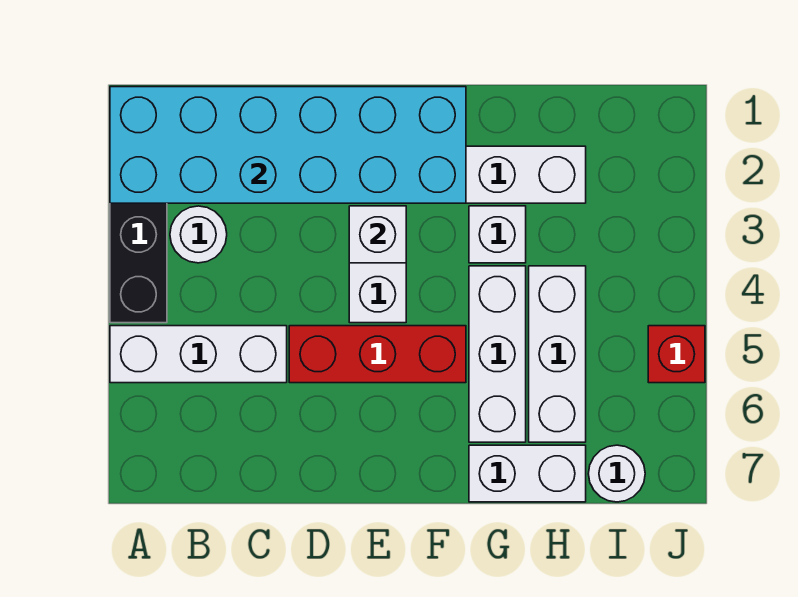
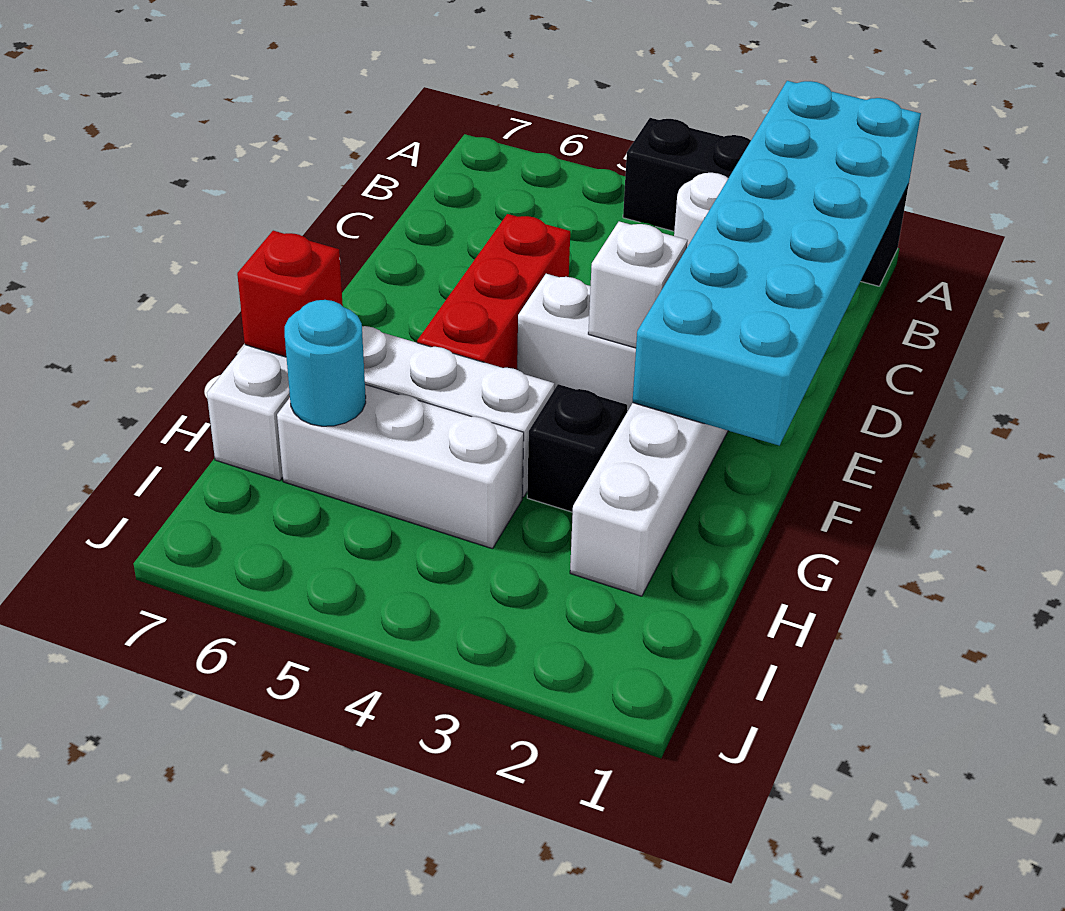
white brick A5:C5 level 1 -> none
white brick G3 level 1 -> black brick G3 level 1
none -> cyan round brick H6 level 2
white round brick I7 level 1 -> none
red brick J5 level 1 -> red brick G7 level 2

